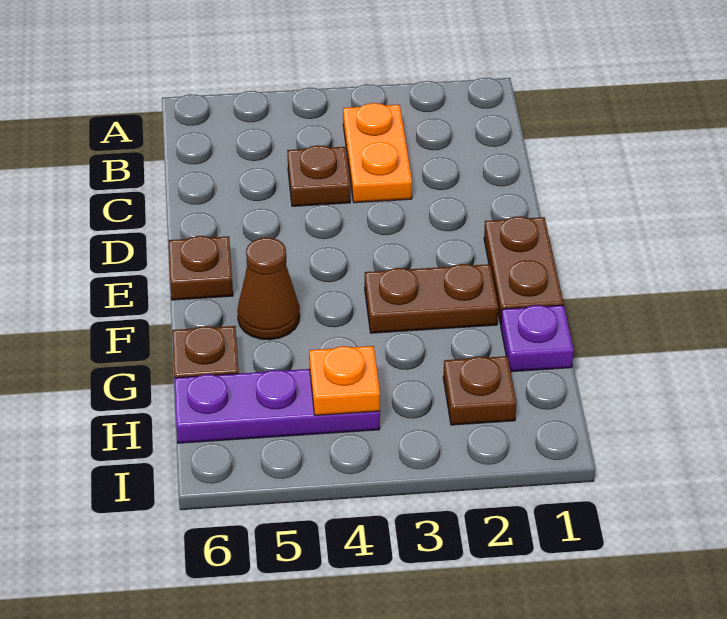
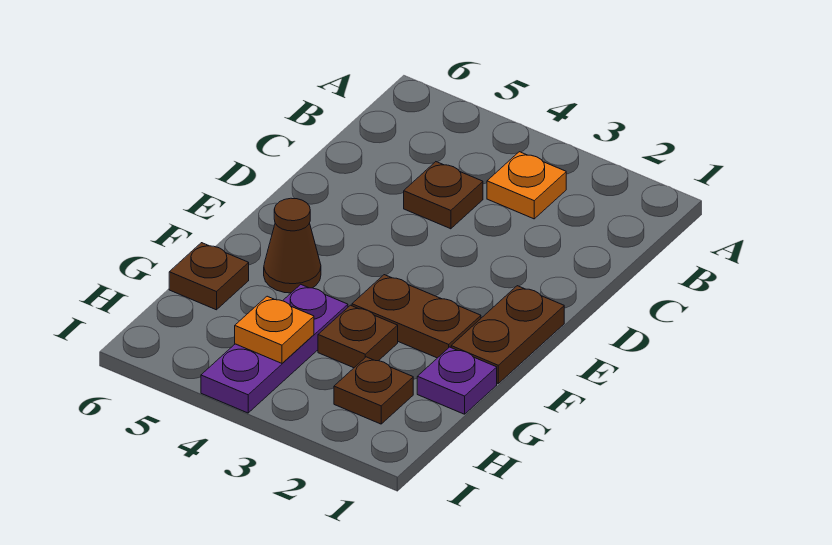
orange plate B3:C3 level 1 -> orange plate B3 level 1
brown plate E6 level 1 -> brown plate G3 level 1
purple plate H4:H6 level 1 -> purple plate G4:I4 level 1

